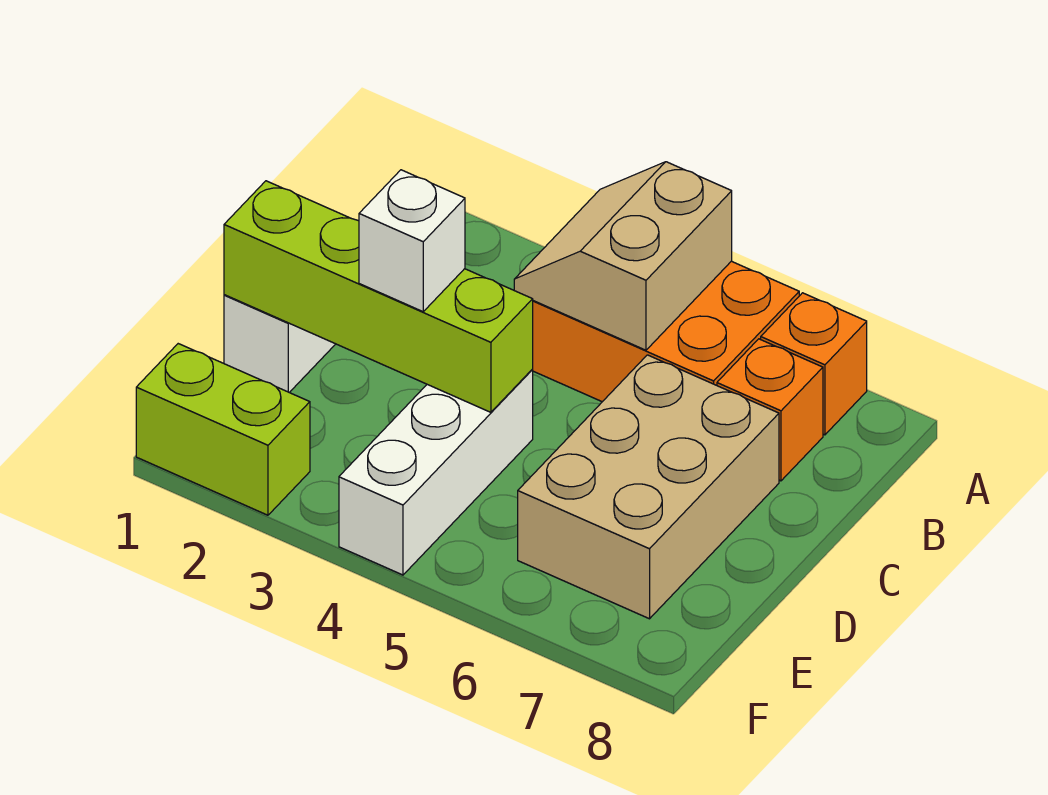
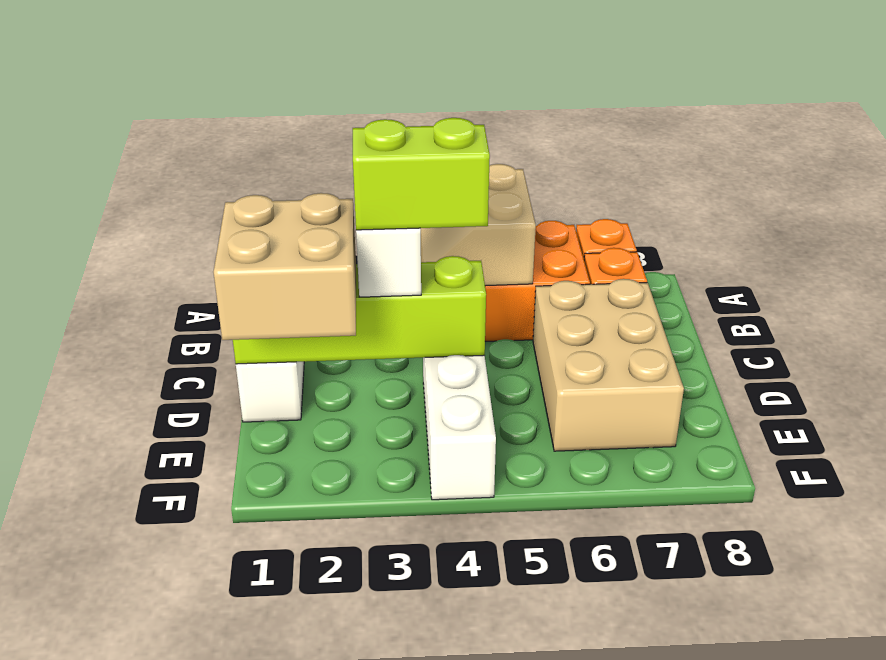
none -> tan brick D1:E2 level 3
lime brick F1:F2 level 1 -> lime brick D3:D4 level 4

